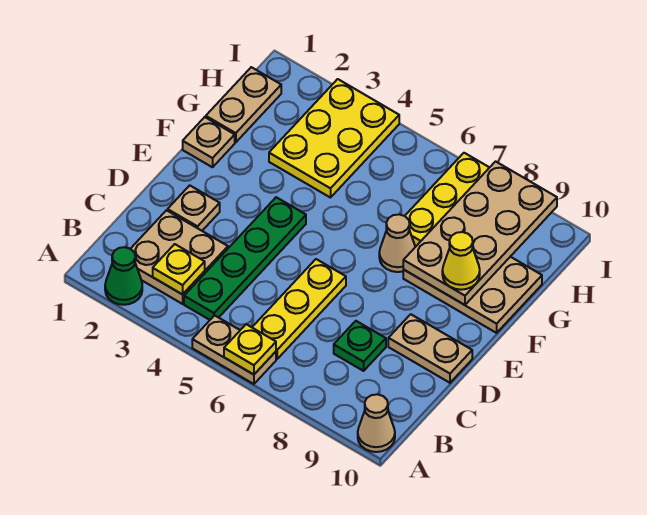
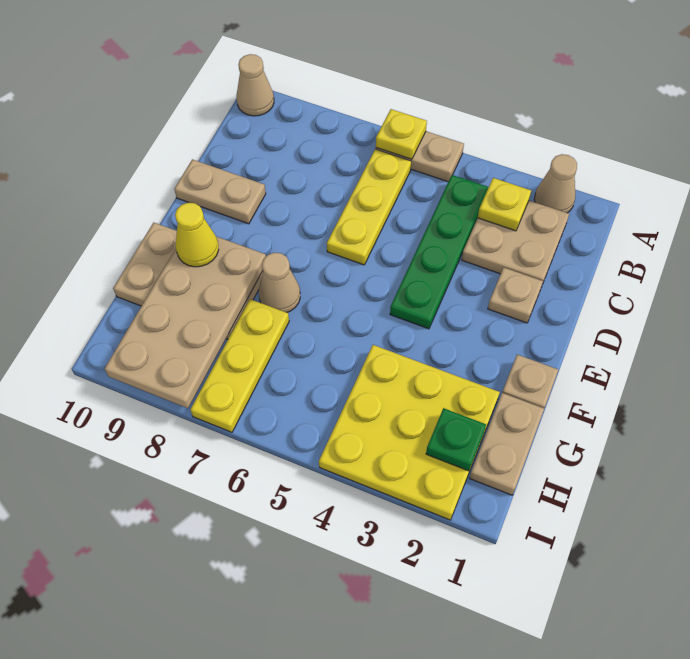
green cone A2 level 1 -> tan cone A2 level 1
green plate C8 level 1 -> green plate H2 level 2
yellow plate G3:I4 level 1 -> yellow plate G2:I4 level 1

